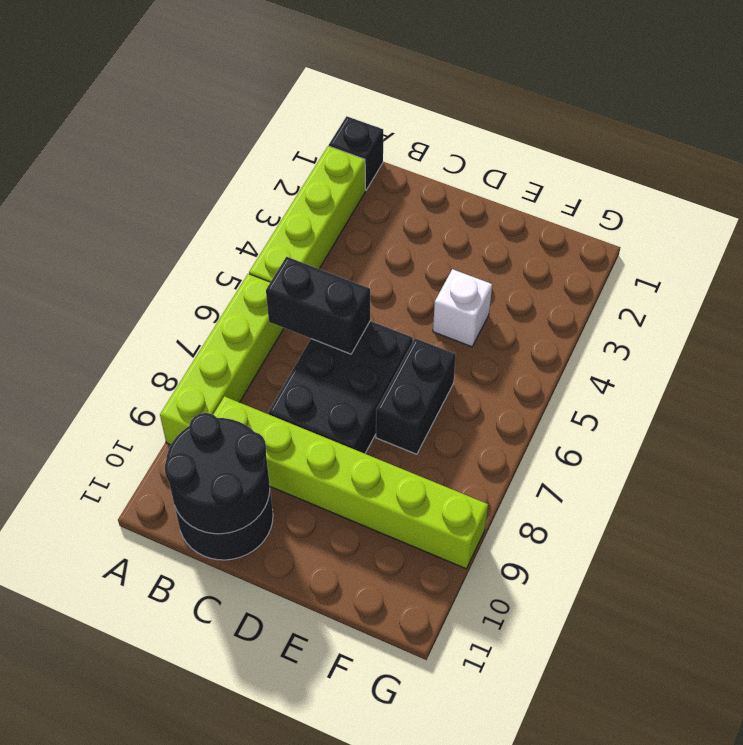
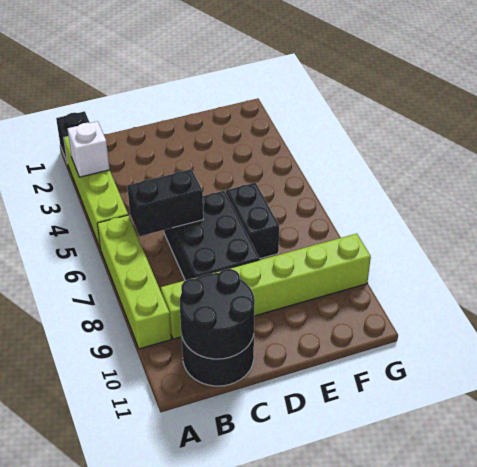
white brick E4 level 1 -> white brick A3 level 2

